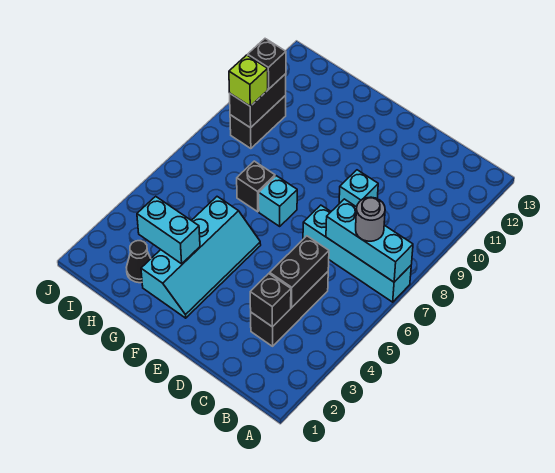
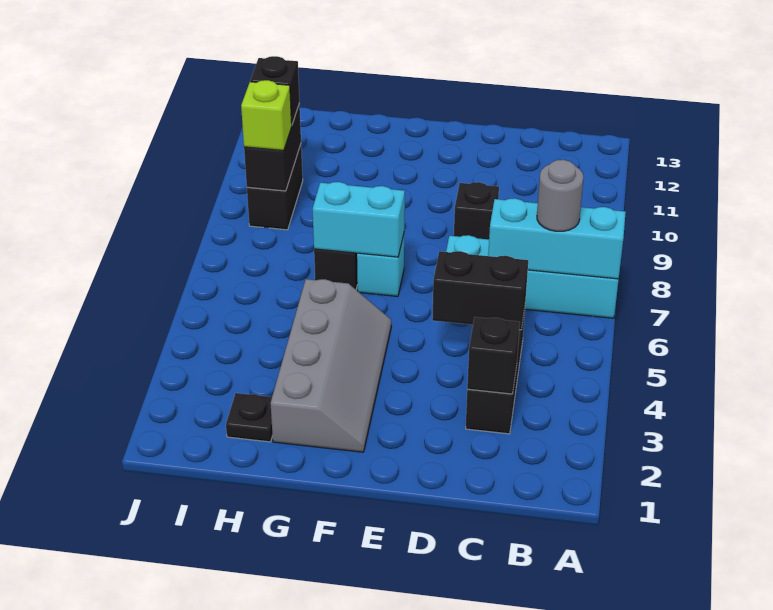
black brick C4:C5 level 2 -> black brick C5:D5 level 2
cyan brick D9 level 1 -> black brick D9 level 1
cyan slope F2:G5 level 1 top G -> grey slope F2:G5 level 1 top G
cyan brick G3:H3 level 2 -> cyan brick F7:G7 level 2
black cone H2 level 1 -> black plate H2 level 1

